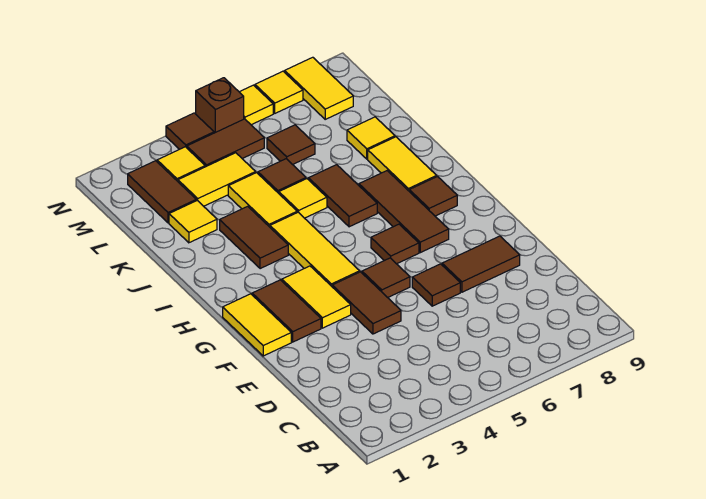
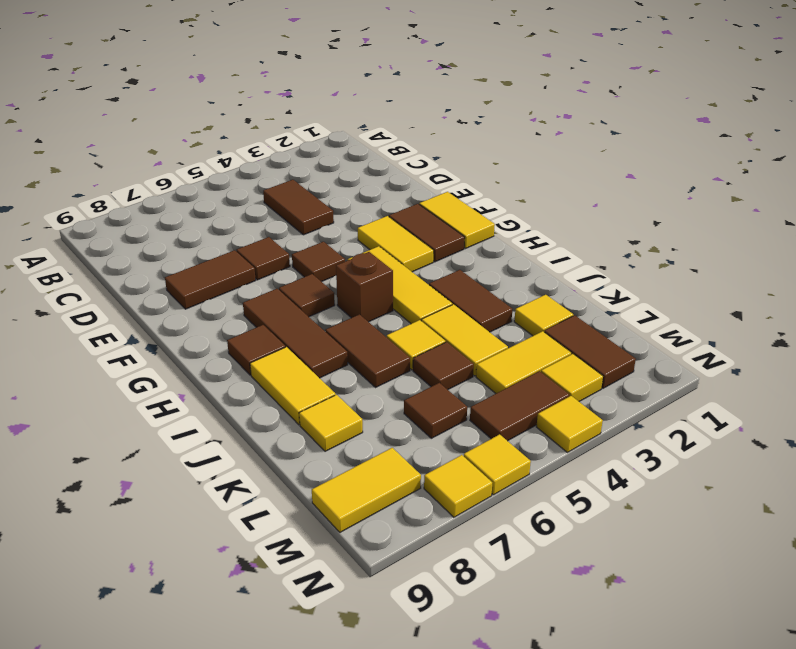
brown tile E4:F4 level 1 -> brown tile C4:D4 level 1
yellow tile M8:N8 level 1 -> yellow tile M8:M9 level 1
brown tile N4 level 1 -> yellow tile N4 level 1
brown brick N5 level 1 -> brown brick H5 level 1

